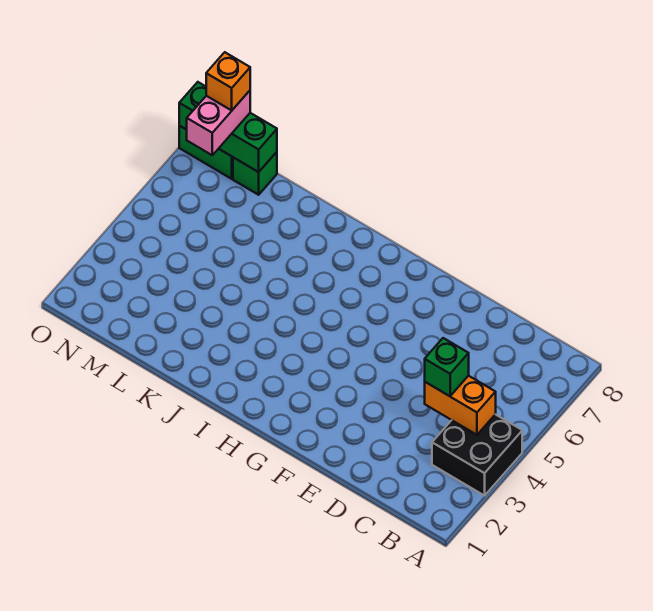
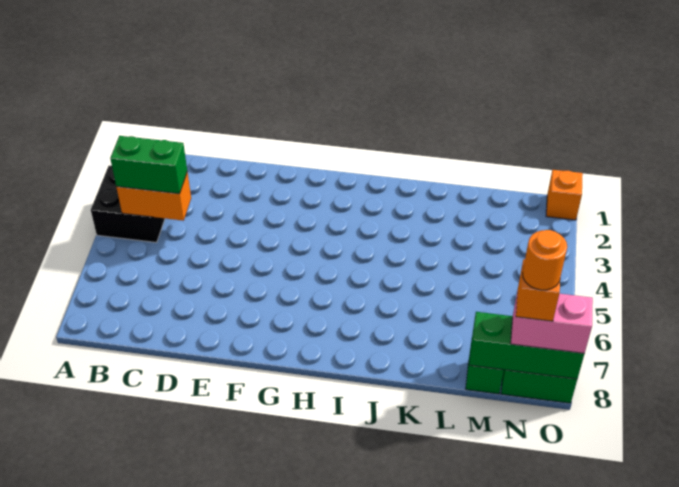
green brick C4 level 3 -> green brick B4:C4 level 3
pink brick N7:N8 level 3 -> pink brick N8:O8 level 3
none -> orange round brick N8 level 5
none -> orange brick O1 level 1

